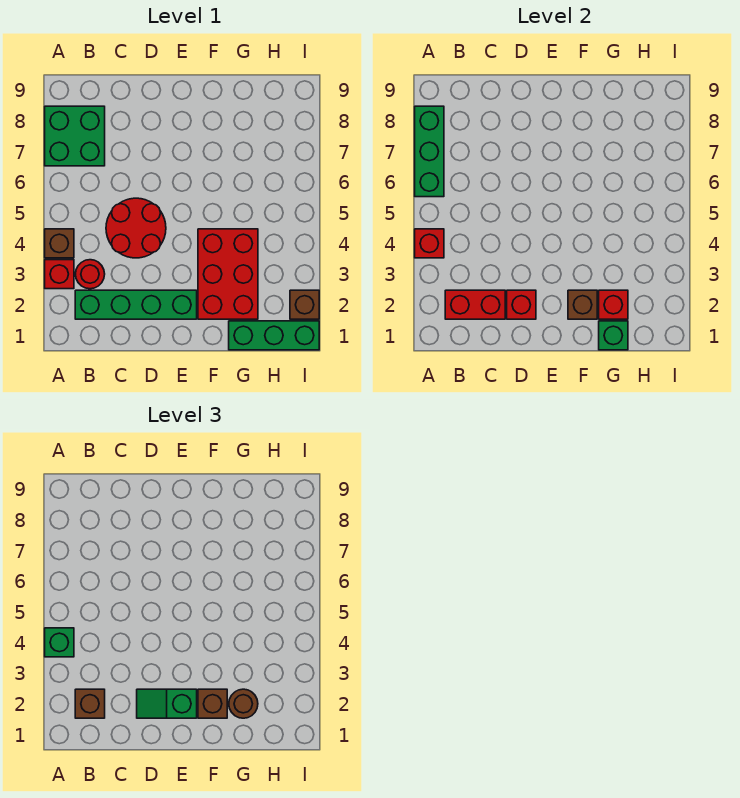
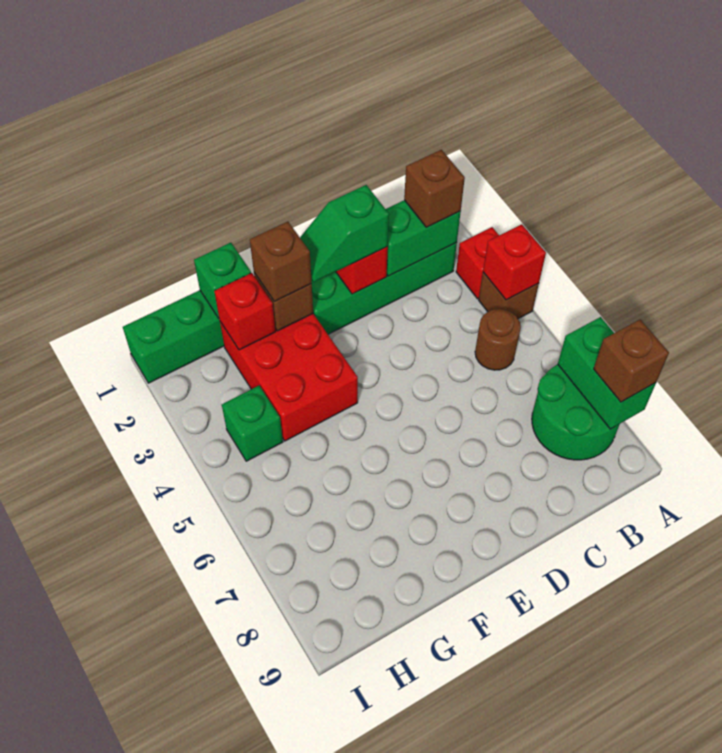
green brick A4 level 3 -> green brick H4 level 1
green brick A6:A8 level 2 -> green brick A7:A8 level 2
green brick A7:B8 level 1 -> green round brick A7:B8 level 1
red brick B2:C2 level 2 -> green brick B2:C2 level 2
red round brick B3 level 1 -> none
red round brick C4:D5 level 1 -> none
green slope D2:E2 level 3 top E -> green slope D2:E2 level 3 top D
brown round brick G2 level 3 -> brown round brick B5 level 1
brown brick I2 level 1 -> brown brick A8 level 3

